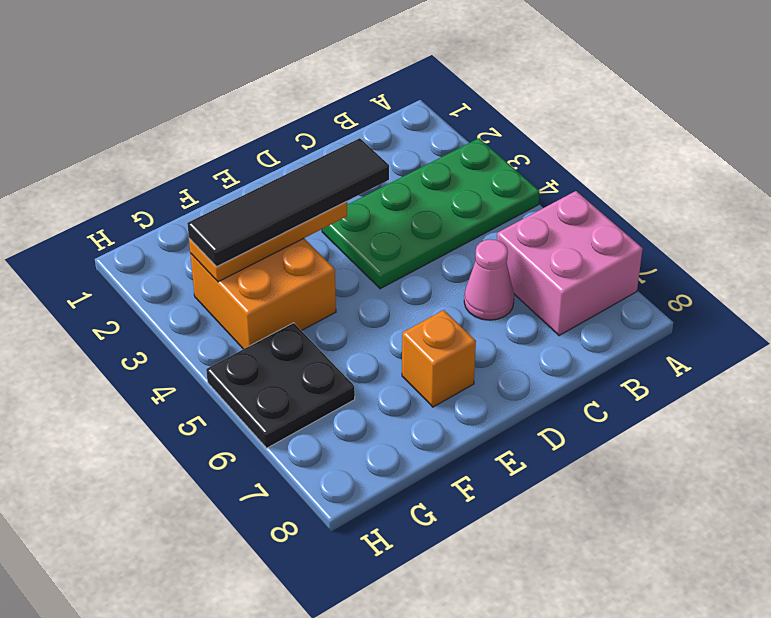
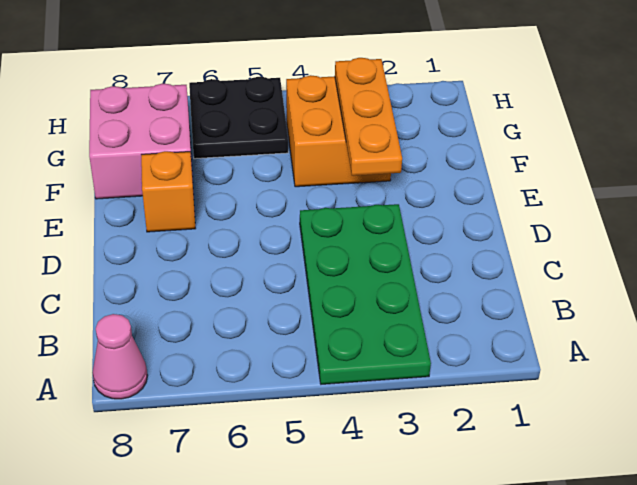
pink brick A6:B7 level 1 -> pink brick F7:G8 level 1
pink cone C6 level 1 -> pink cone A8 level 1
black tile D3:G3 level 3 -> none

